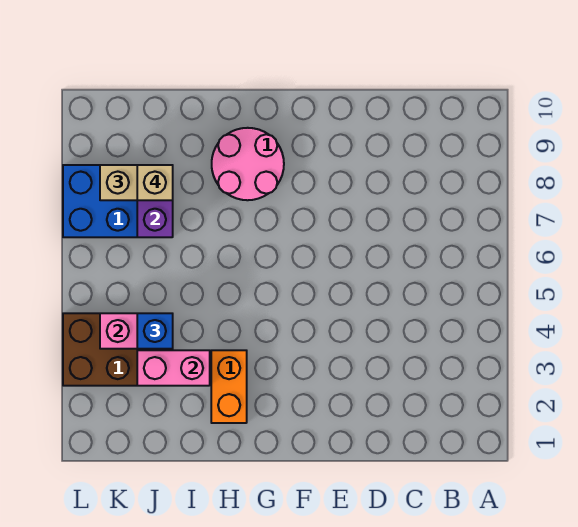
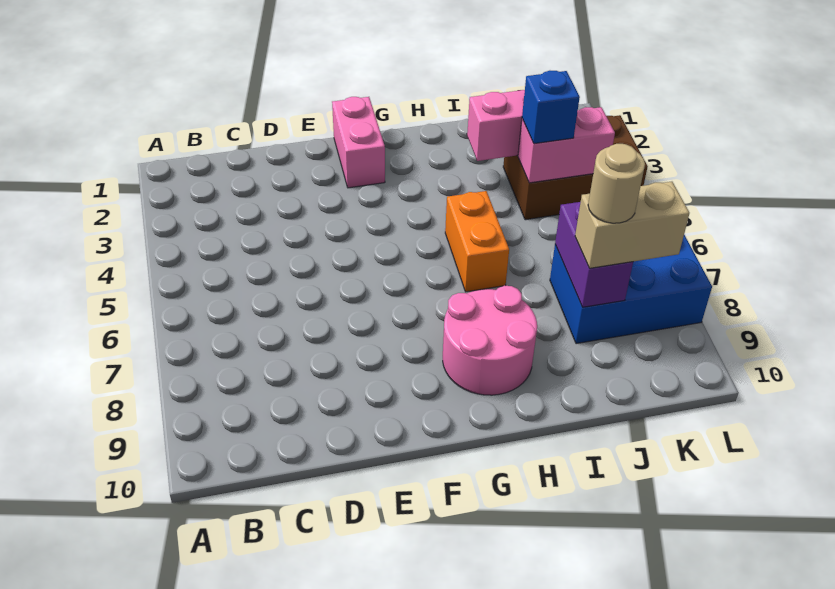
none -> pink brick F1:F2 level 1
orange brick H2:H3 level 1 -> orange brick H5:H6 level 1
tan brick J8 level 4 -> tan round brick J8 level 4

